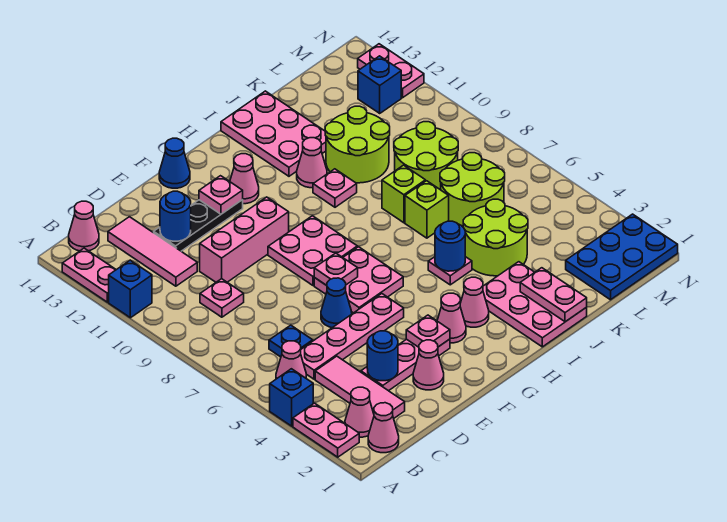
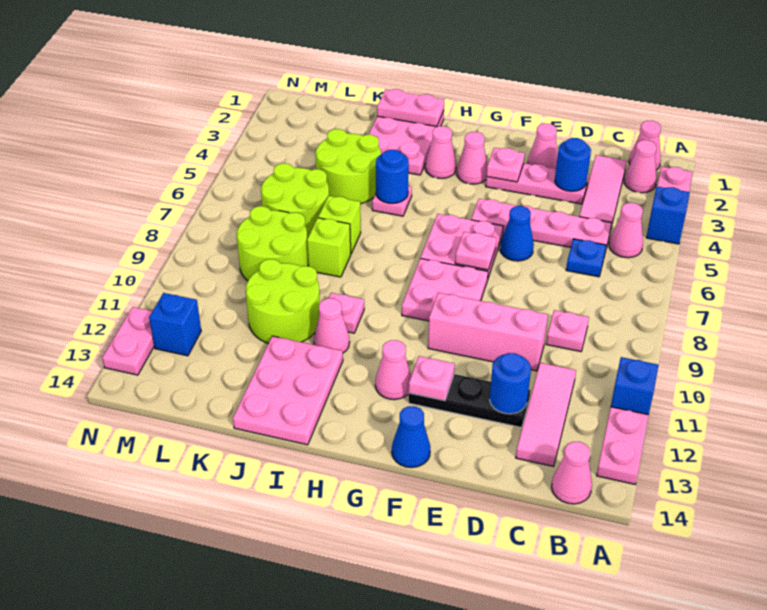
pink plate J1:J2 level 2 -> pink plate I1:J1 level 2
blue plate L1:N2 level 1 -> none

